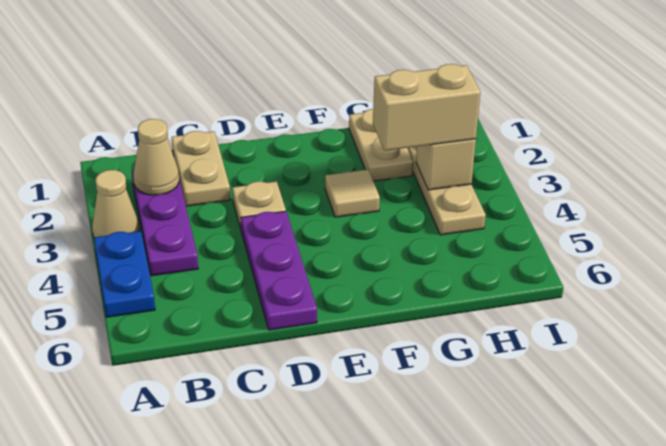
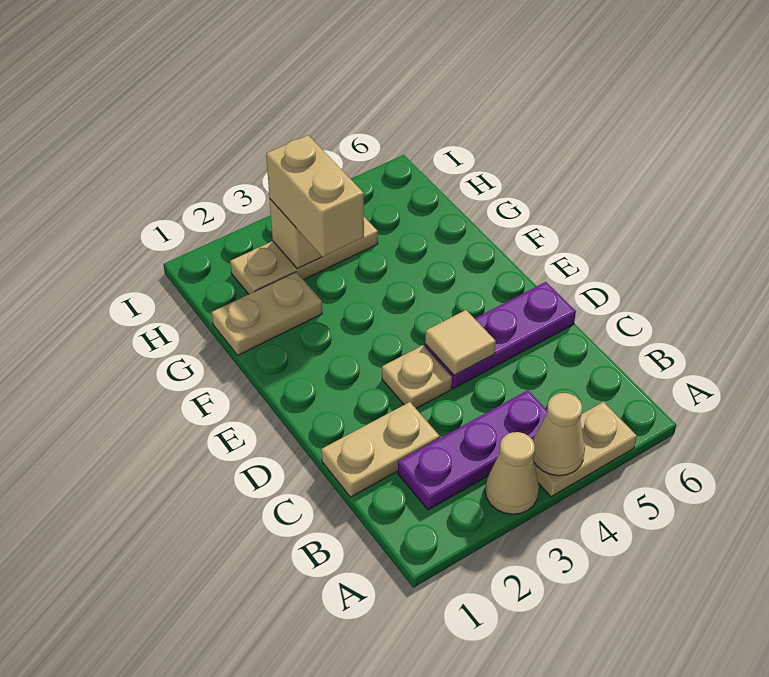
blue plate A4:A5 level 1 -> tan plate A4:A5 level 1
tan cone B2 level 2 -> tan cone A4 level 2
tan tile F3 level 1 -> tan tile D4 level 2

